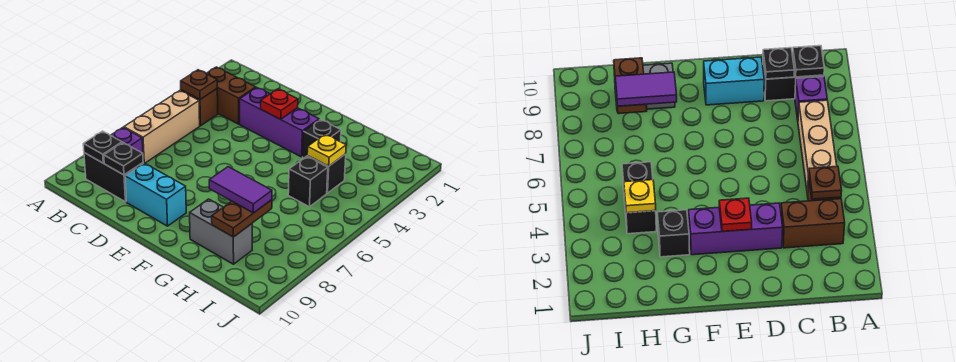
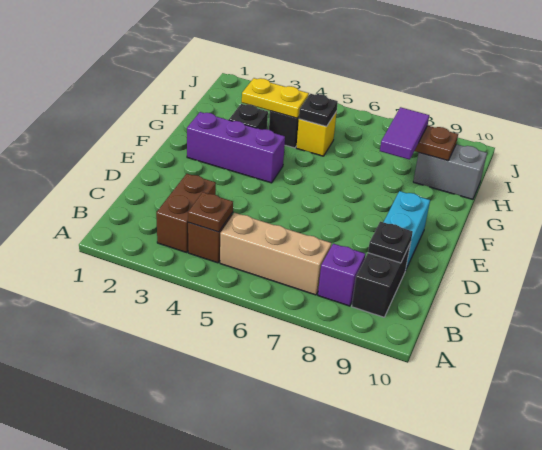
black plate B9 level 2 -> black plate H5 level 2
purple brick D3:F3 level 1 -> purple brick F2:F4 level 1
red plate E3 level 2 -> none
grey brick G9:H9 level 1 -> grey brick H9:H10 level 1
yellow plate H4 level 2 -> yellow plate H3:H4 level 2
black brick H5 level 1 -> yellow brick H5 level 1

